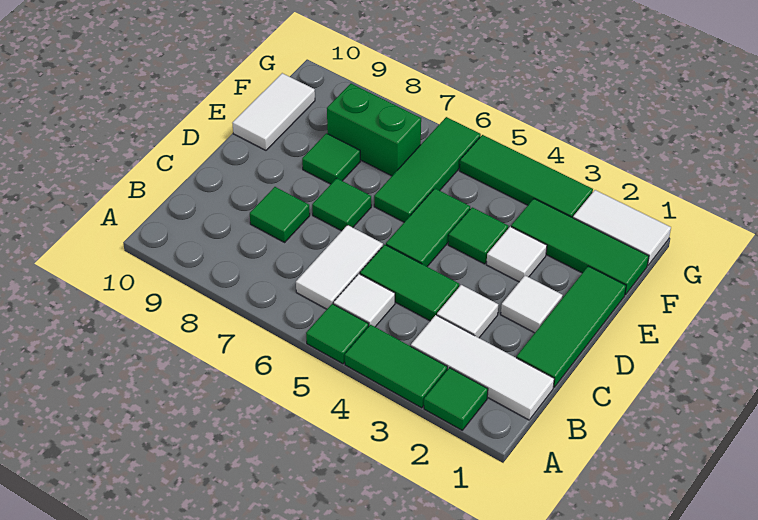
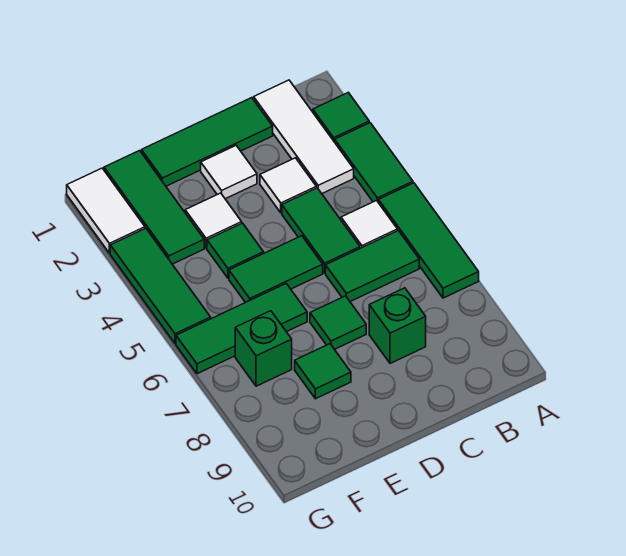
green tile A5 level 1 -> green tile A5:A7 level 1
white tile B6:C6 level 1 -> green tile B6:C6 level 1
green tile C8 level 1 -> green brick C8 level 1
white tile E10:F10 level 1 -> none
green brick F7:F8 level 1 -> green brick F7 level 1

